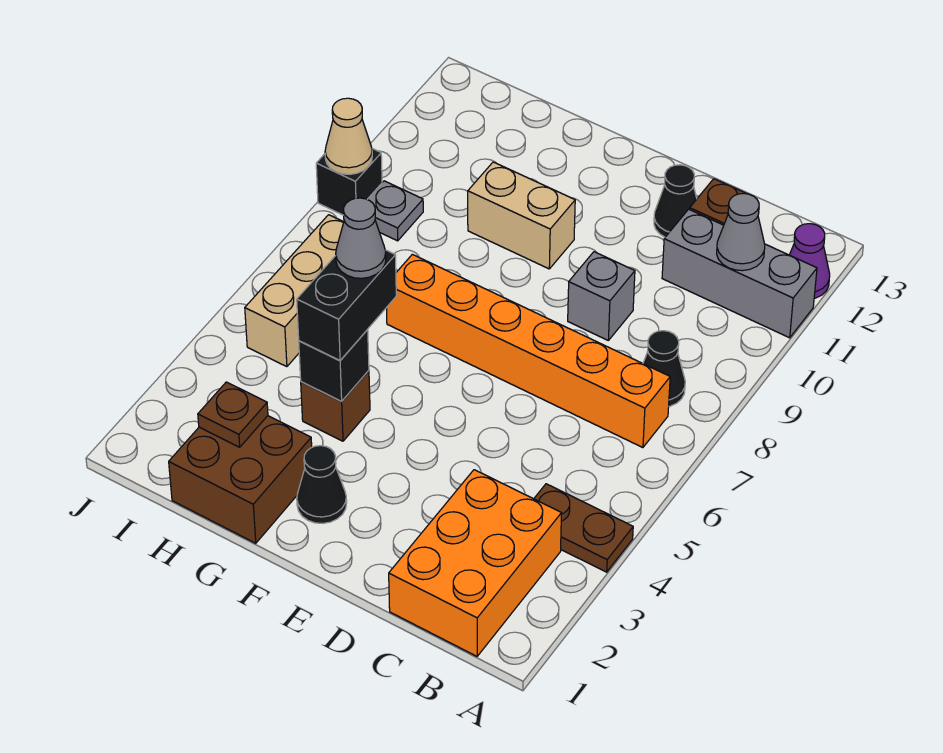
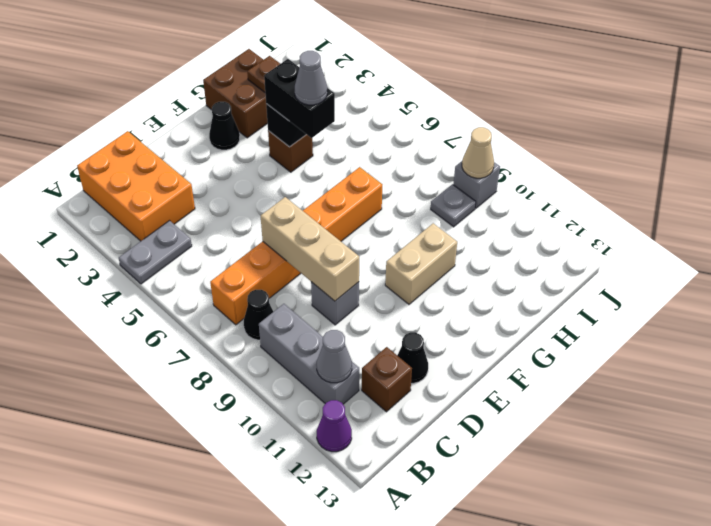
brown plate A4:B4 level 1 -> grey plate A4:B4 level 1
grey brick A11:C11 level 1 -> grey brick B9:B11 level 1
tan brick I5:I7 level 1 -> tan brick D7:D9 level 2
black brick J9 level 1 -> grey brick J9 level 1

